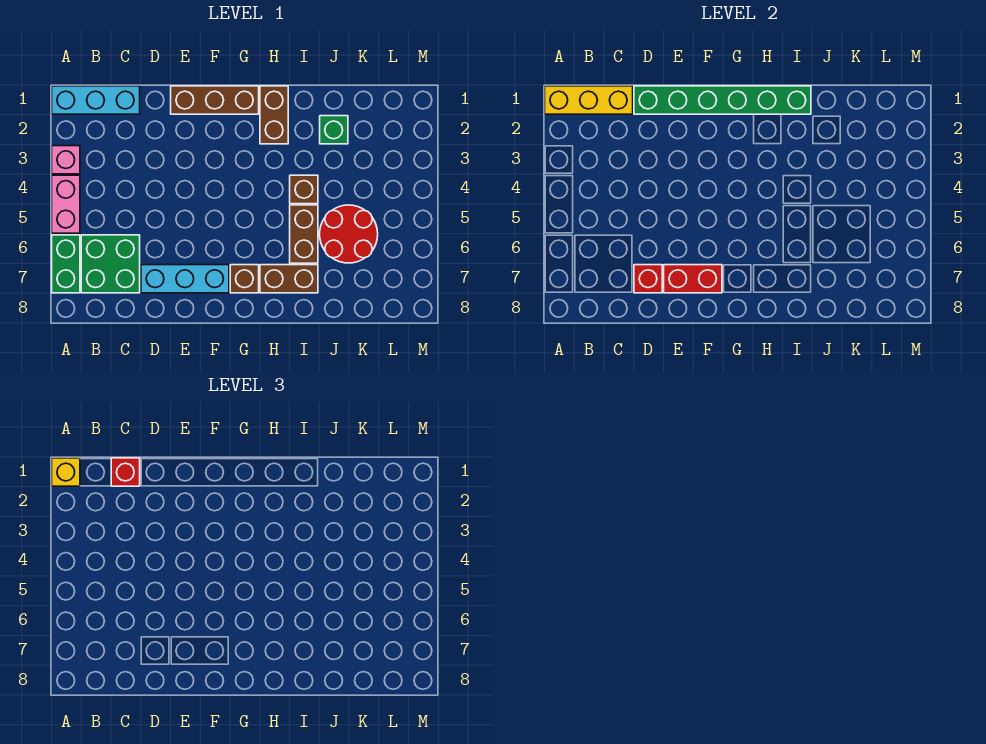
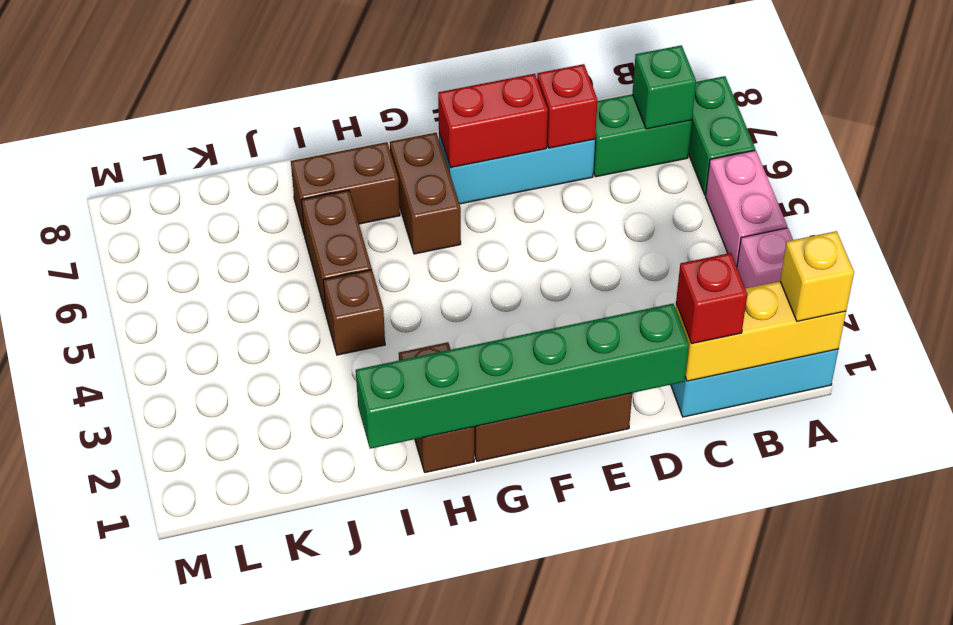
green brick B6:C7 level 1 -> green brick B7:C7 level 1
brown brick G7 level 1 -> brown brick G6:G7 level 1
green brick J2 level 1 -> green brick B7 level 2
red round brick J5:K6 level 1 -> none

